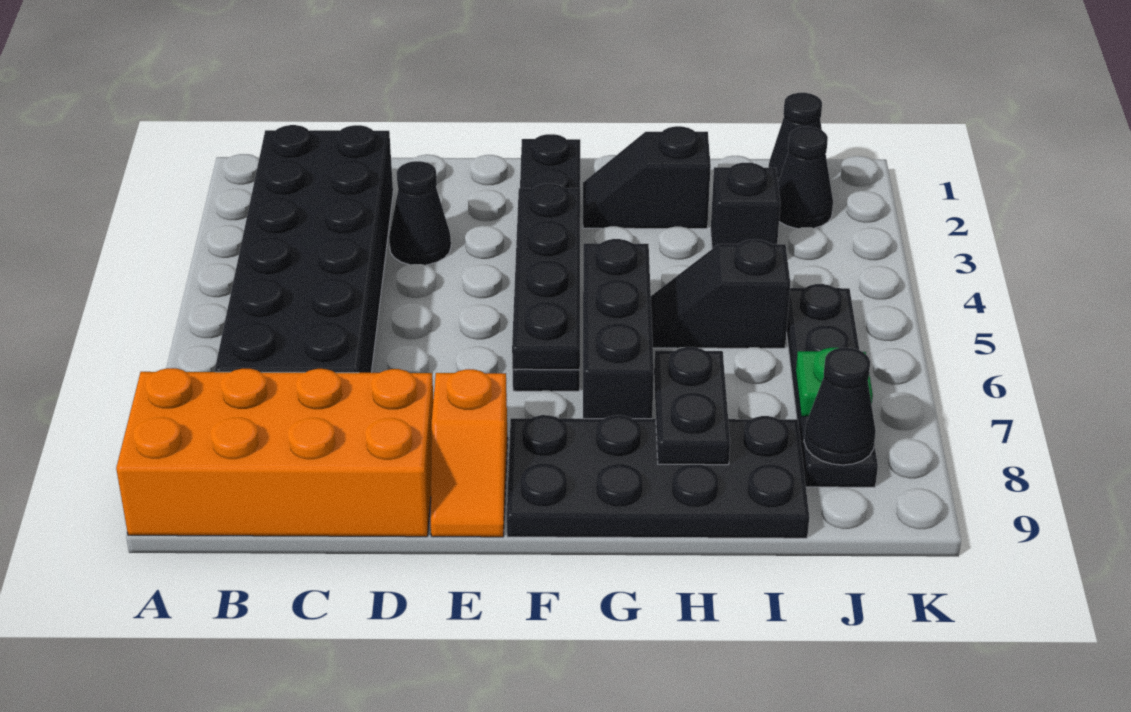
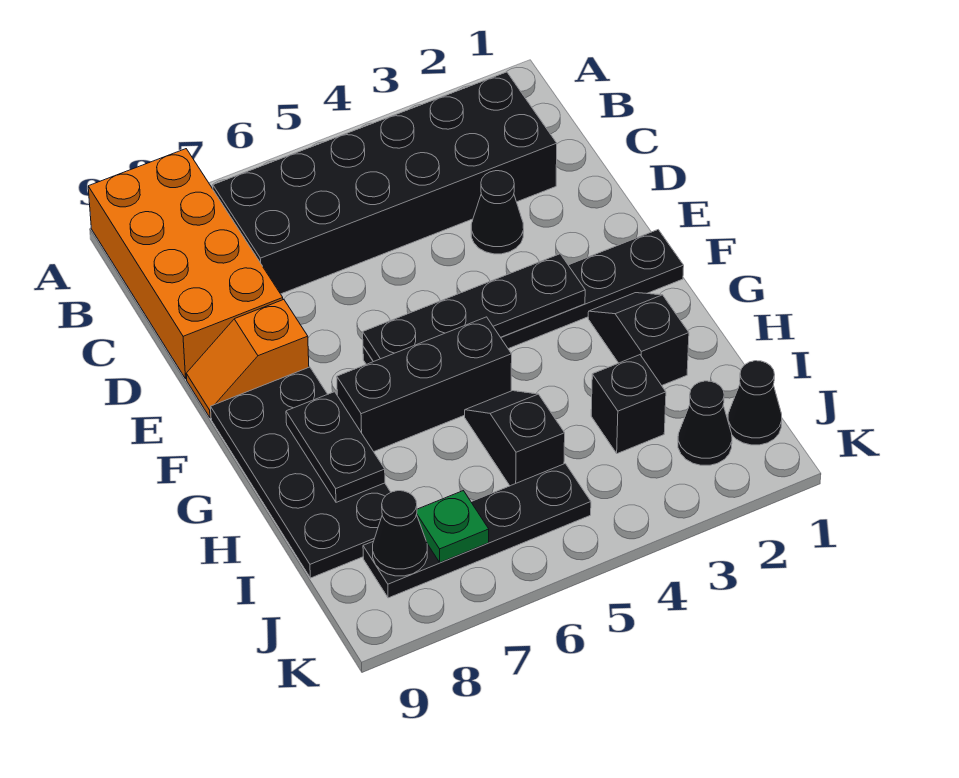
black plate H7:H8 level 2 -> black plate G8:H8 level 2

